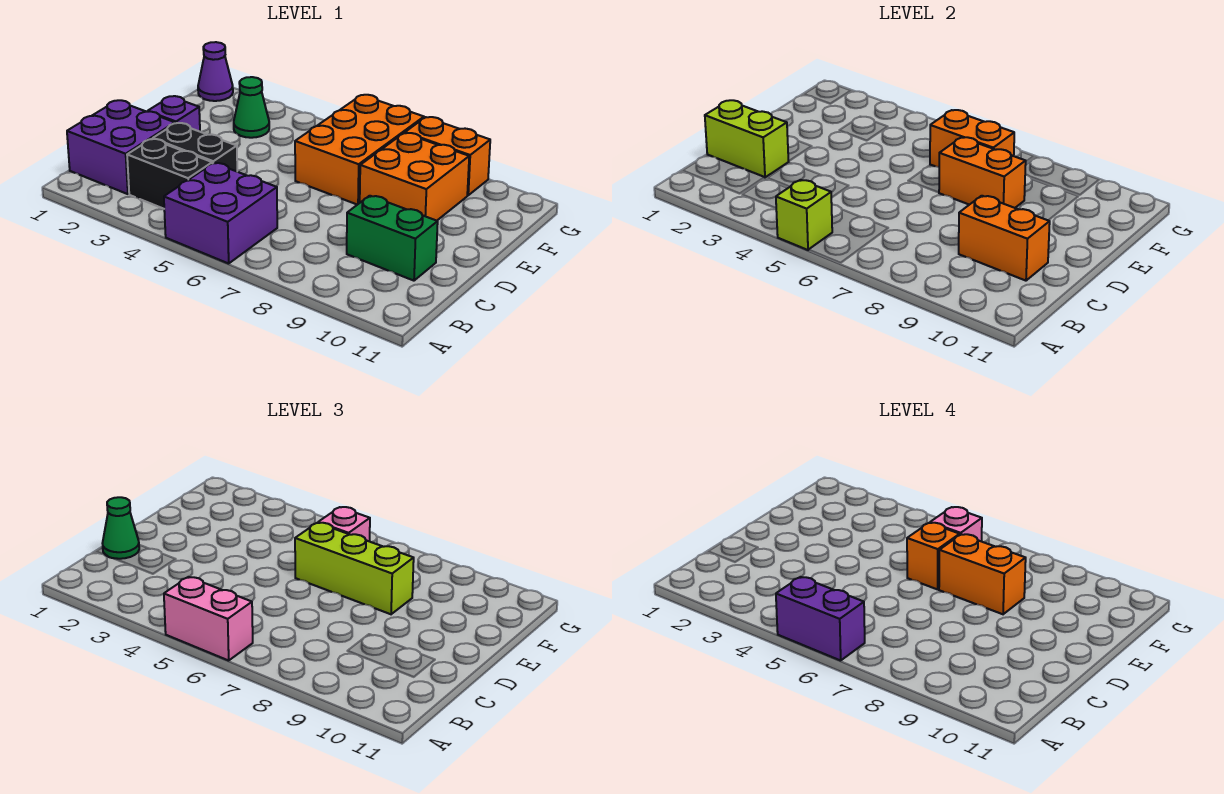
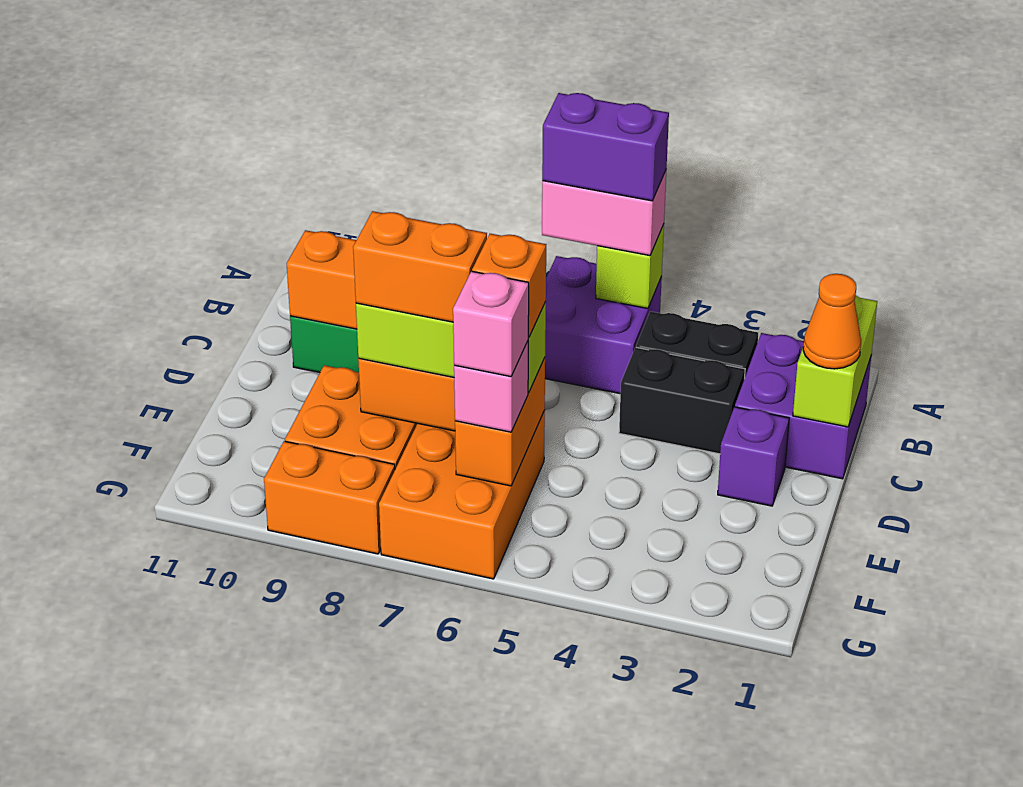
lime brick C1:C2 level 2 -> lime brick B1:C1 level 2
green cone C1 level 3 -> orange cone C1 level 3
green cone F3 level 1 -> none
orange brick F6:F7 level 2 -> orange brick E6:F6 level 2
purple cone G1 level 1 -> none

